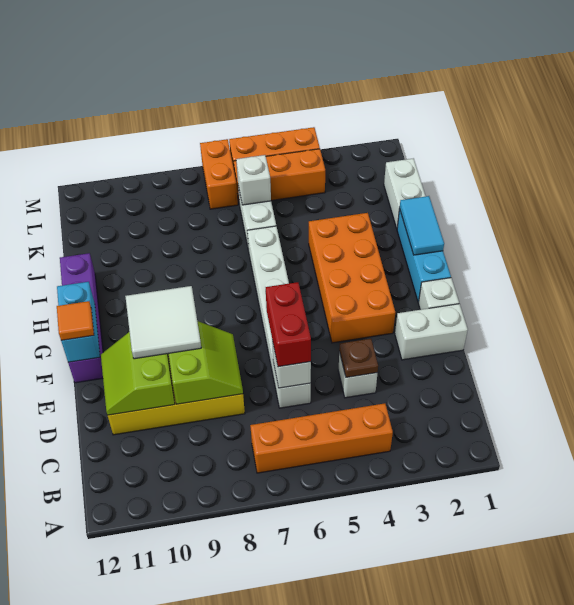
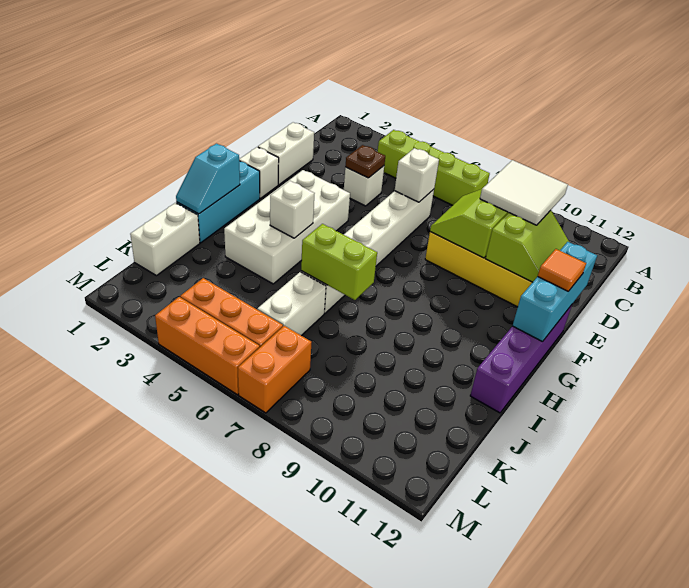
orange brick B4:B7 level 1 -> lime brick B4:B7 level 1
red brick D6:E6 level 3 -> none
white brick E1:E2 level 1 -> white brick D1:E1 level 1
white tile E9:F10 level 3 -> white tile C9:D10 level 3
orange brick F3:I4 level 1 -> white brick F3:I4 level 1
cyan brick F12:G12 level 2 -> cyan brick E12:G12 level 2
cyan tile H1:I1 level 2 -> cyan slope H1:I1 level 2 top H
none -> lime brick I6:I7 level 2
white brick K6 level 2 -> white brick H4 level 2

